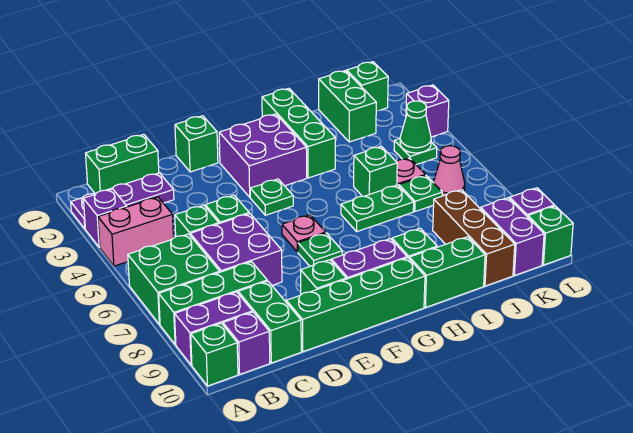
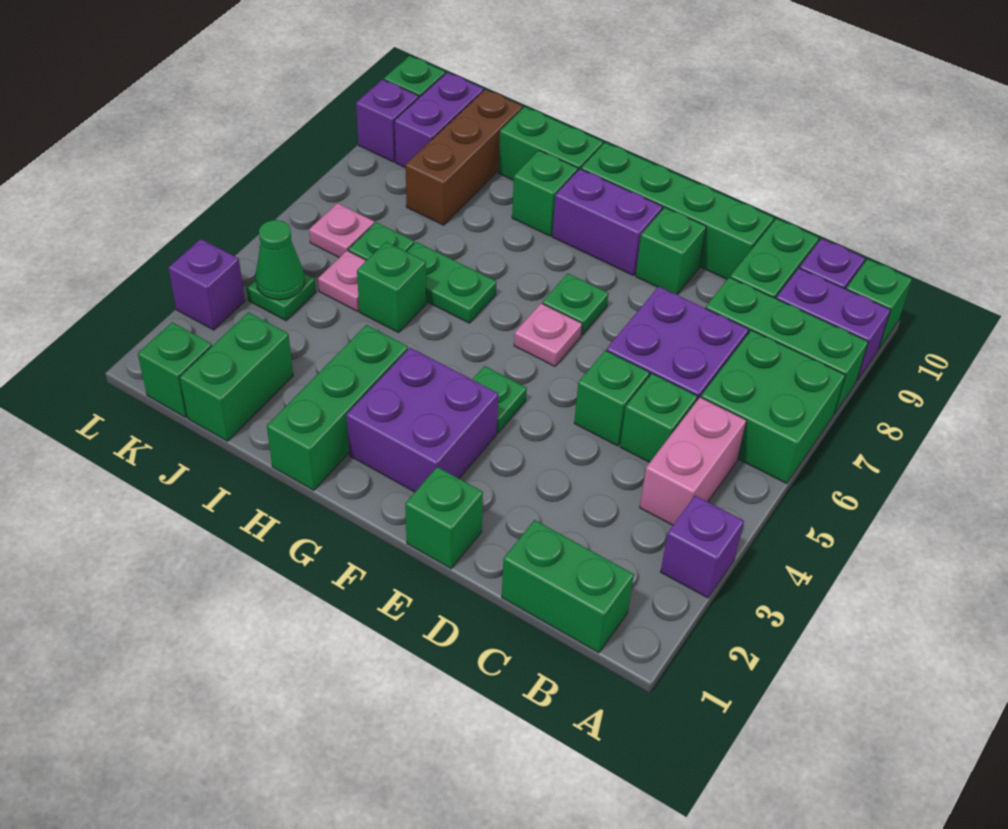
purple plate A2:C2 level 1 -> none
pink brick A4:B4 level 1 -> pink brick B4:B5 level 1
pink cone K6 level 1 -> pink plate K6 level 1

